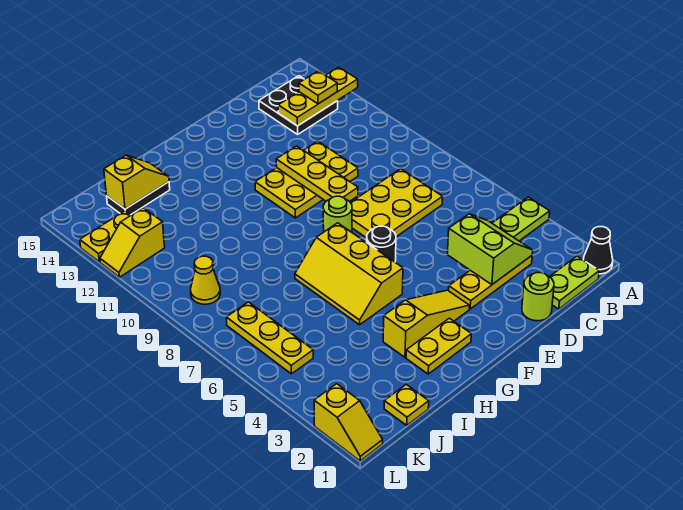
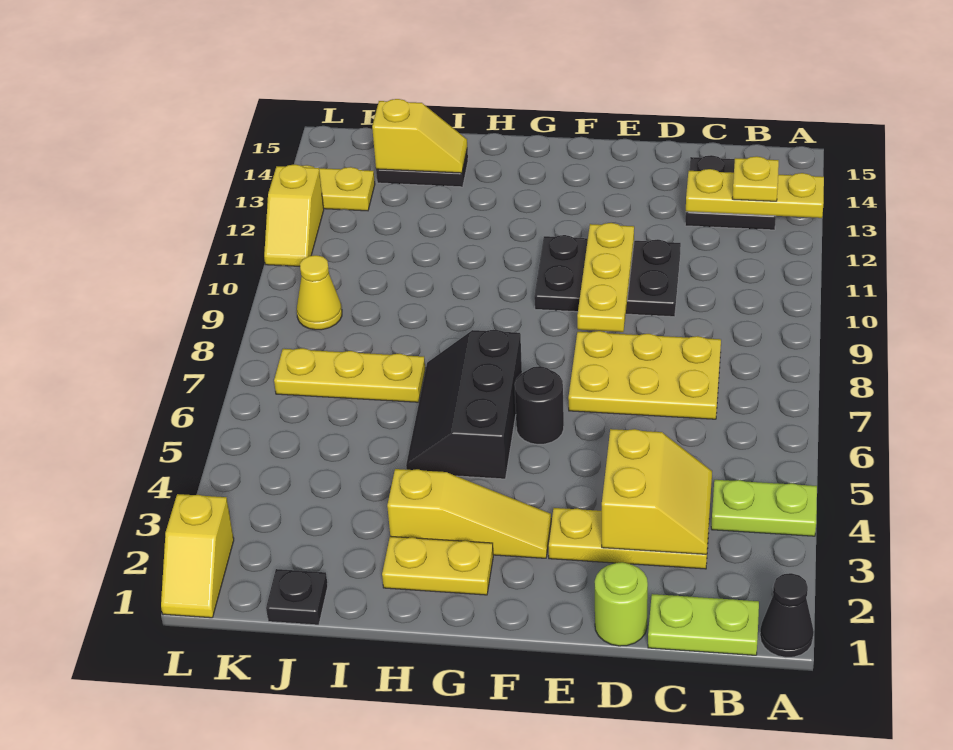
lime slope C3:D4 level 2 top D -> yellow slope C3:D4 level 2 top D
yellow plate D10:F11 level 1 -> black plate D10:F11 level 1
lime round brick F8 level 1 -> none
yellow slope G5:H7 level 1 top G -> black slope G5:H7 level 1 top G
yellow plate J1 level 1 -> black plate J1 level 1
yellow plate K5:K7 level 1 -> yellow plate I7:K7 level 1
yellow slope K12:L12 level 1 top K -> yellow slope L11:L12 level 1 top 12

